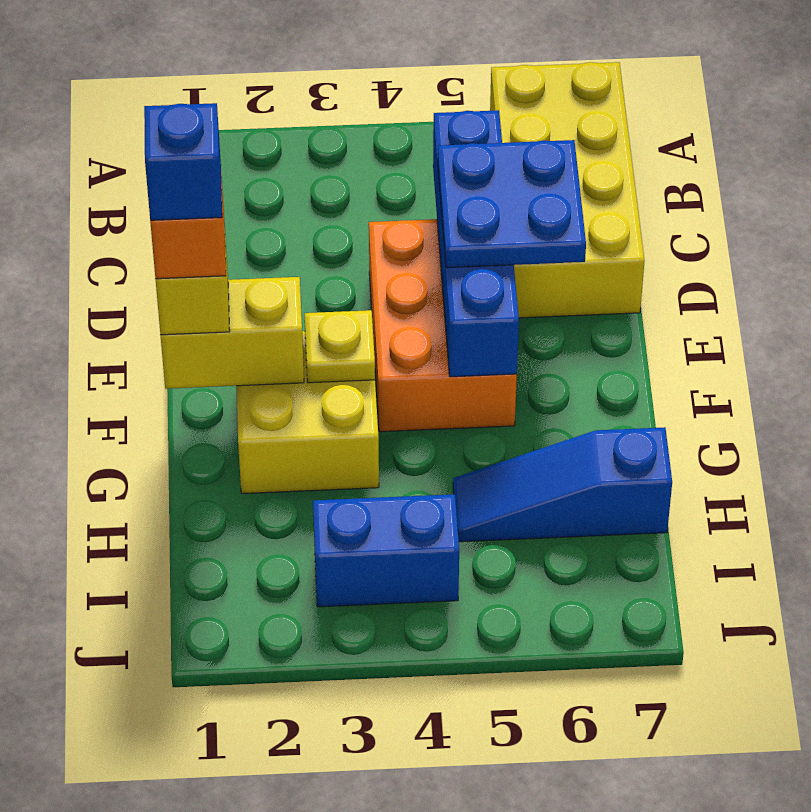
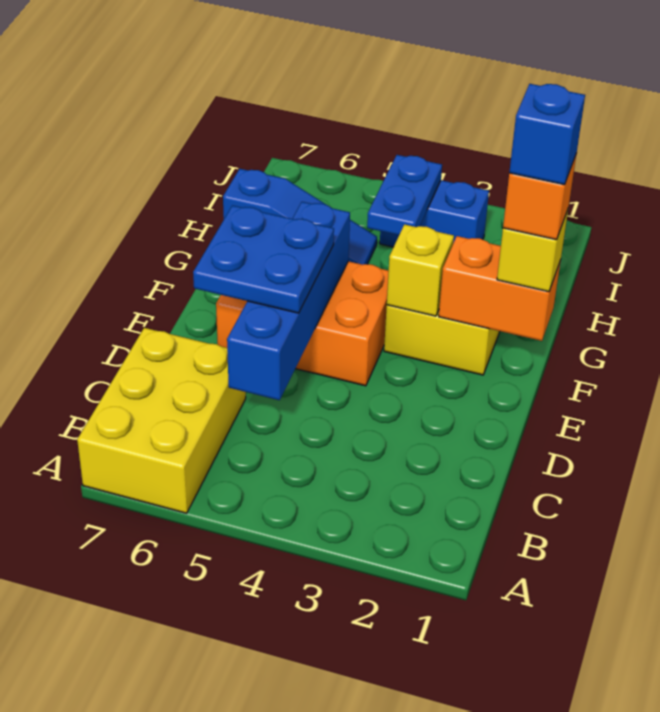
yellow brick A6:D7 level 1 -> yellow brick A6:C7 level 1
orange brick D4:F5 level 1 -> orange brick E4:F6 level 1
yellow brick F1:F2 level 2 -> orange brick F1:F2 level 2
yellow plate F3 level 2 -> yellow brick F3 level 2
none -> blue plate H4:I4 level 2

